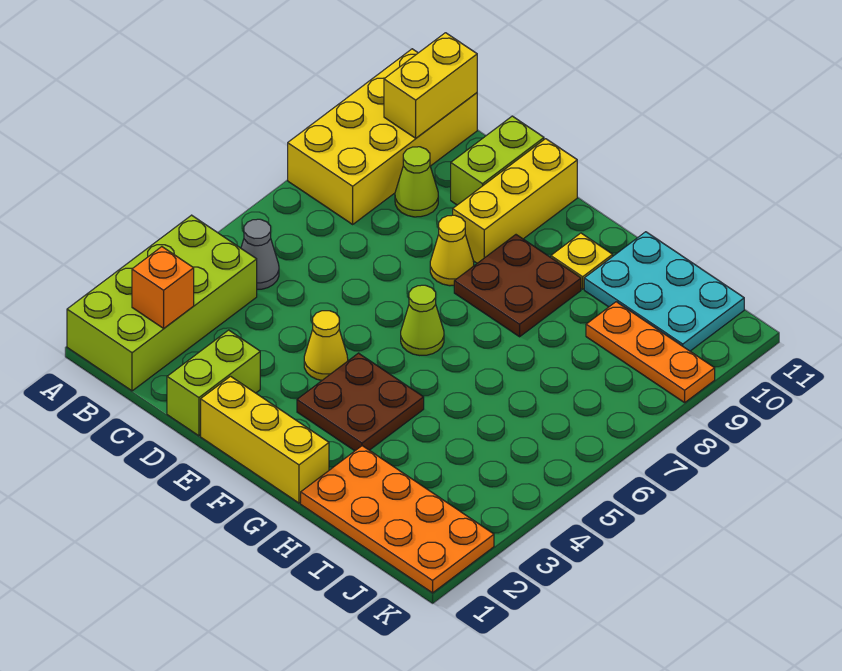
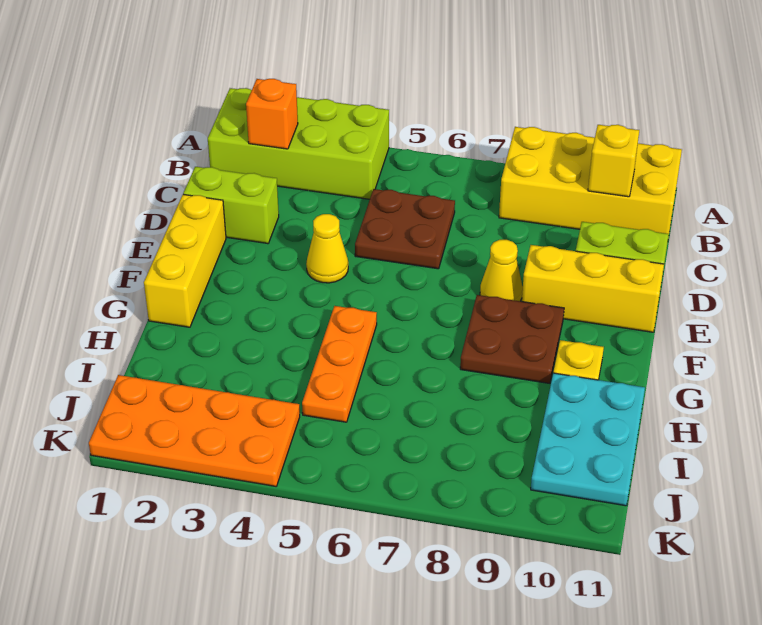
grey cone B5 level 1 -> none
yellow brick B10:B11 level 2 -> yellow brick B10 level 2
lime cone C9 level 1 -> none
brown plate F3:G4 level 1 -> brown plate C5:D6 level 1
lime cone F6 level 1 -> none
orange plate H1:K2 level 1 -> orange plate J1:K4 level 1
orange plate I9:K9 level 1 -> orange plate G5:I5 level 1

